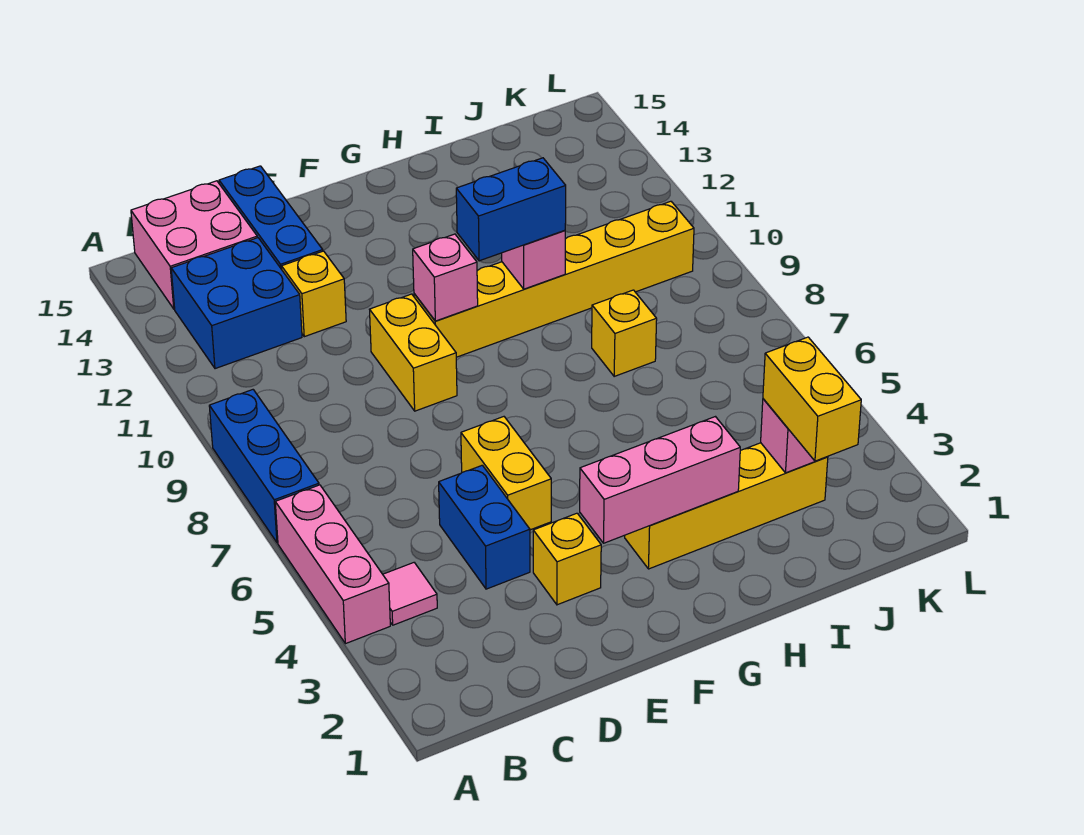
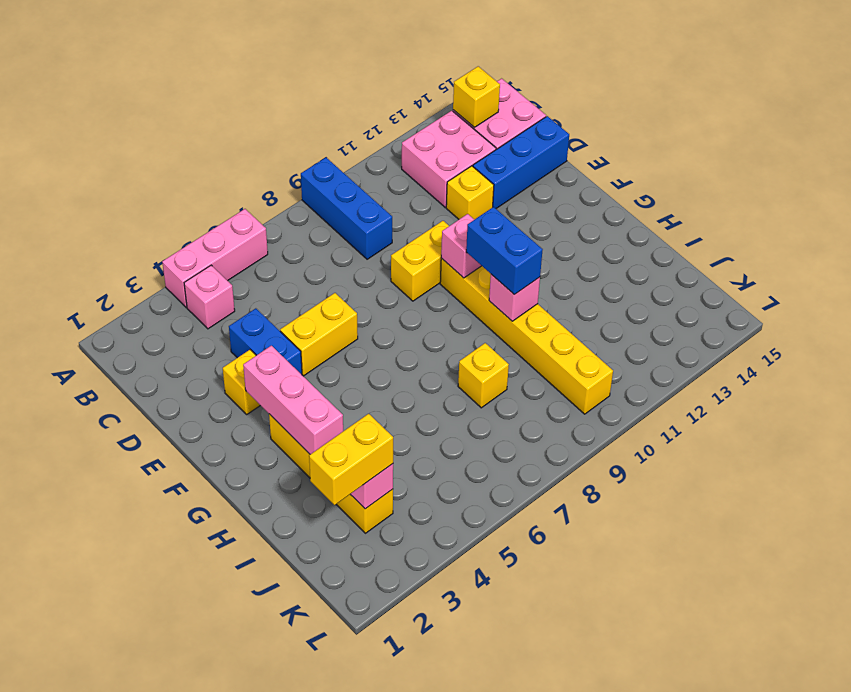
blue brick A7:A9 level 1 -> blue brick A9:C9 level 1
pink tile B4 level 1 -> pink brick B4 level 1
blue brick B12:C13 level 1 -> pink brick B12:C13 level 1
none -> yellow brick B14 level 2
blue brick D4:D5 level 1 -> blue brick D4:E4 level 1

